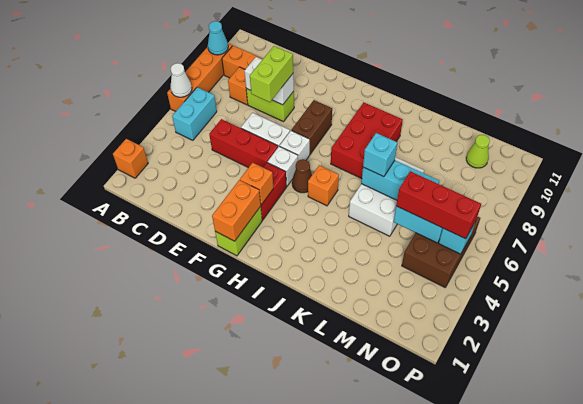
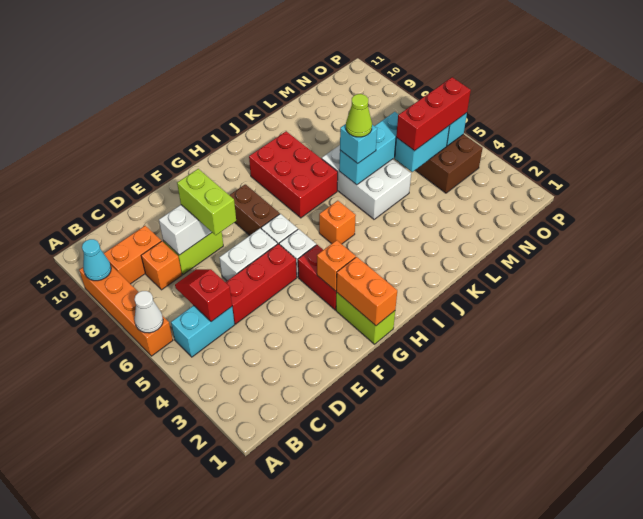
orange brick A2 level 1 -> none
cyan brick B5:B6 level 1 -> cyan brick B5:C5 level 1
none -> red slope C5:C6 level 2 top 5
brown cone H5 level 1 -> none
lime cone N10 level 1 -> lime cone K6 level 4

